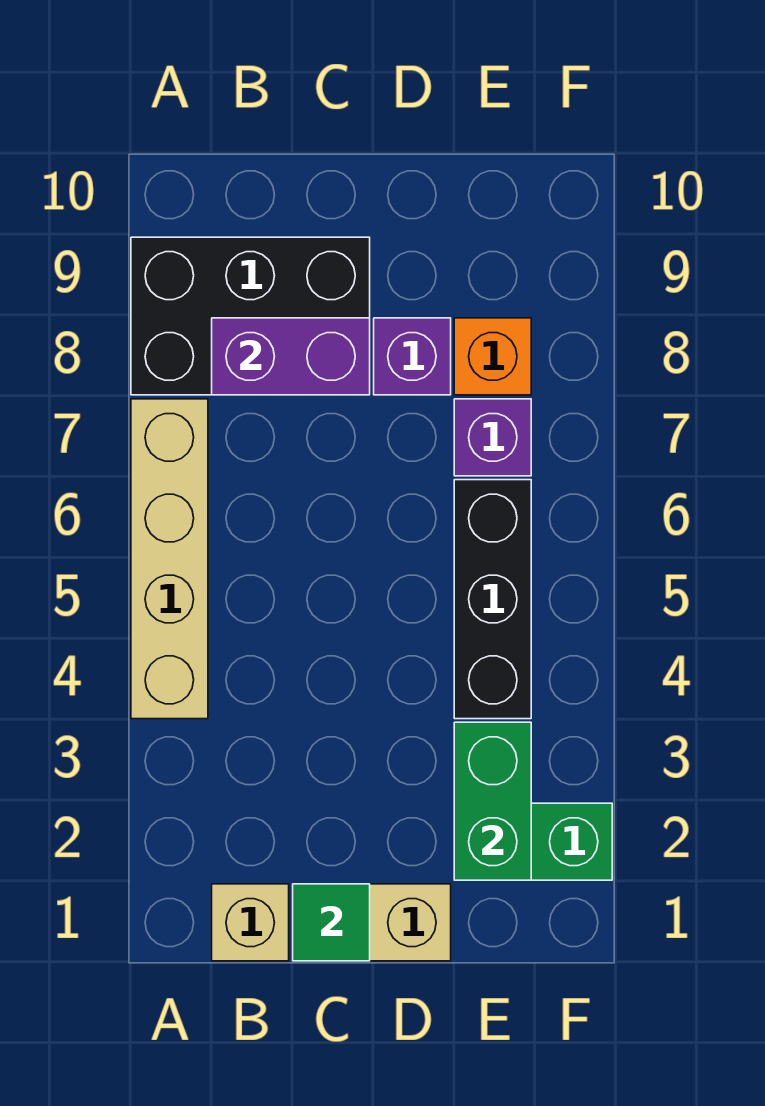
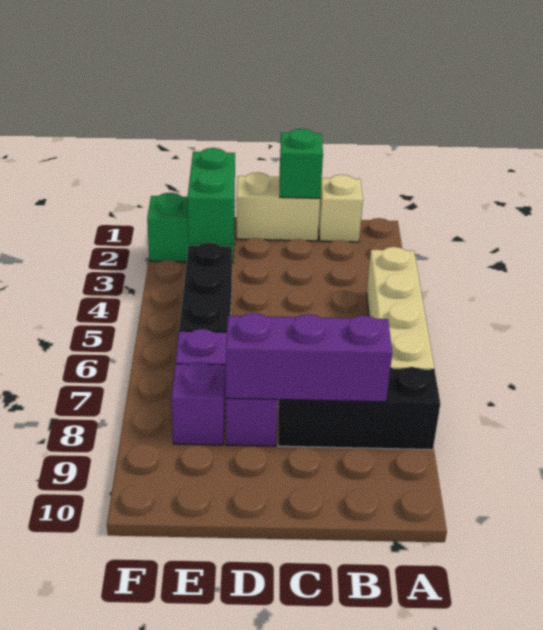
black brick A8:C9 level 1 -> black brick A8:C8 level 1
purple brick B8:C8 level 2 -> purple brick B8:D8 level 2
green tile C1 level 2 -> green brick C1 level 2
orange brick E8 level 1 -> purple brick E8 level 1

